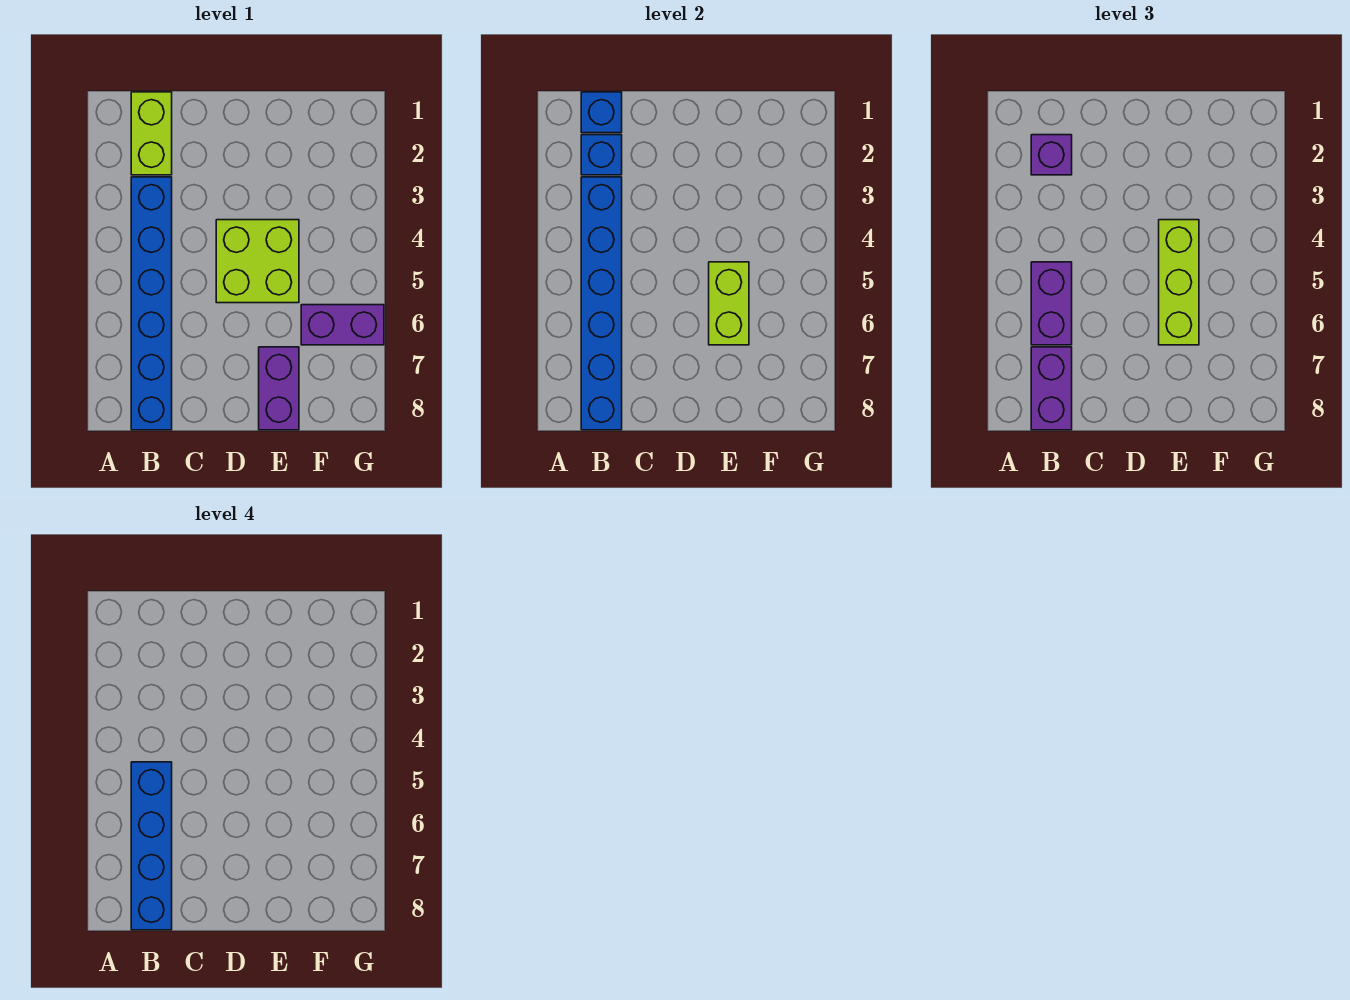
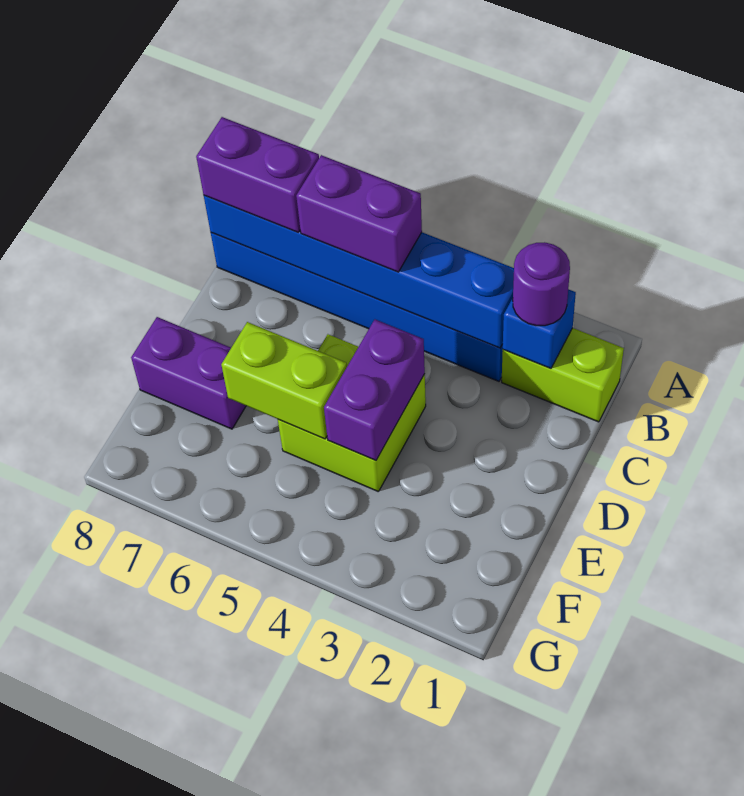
blue brick B1 level 2 -> none
purple brick B2 level 3 -> purple round brick B2 level 3
blue brick B5:B8 level 4 -> none
lime brick E4:E6 level 3 -> none
purple brick F6:G6 level 1 -> purple brick D4:E4 level 2

